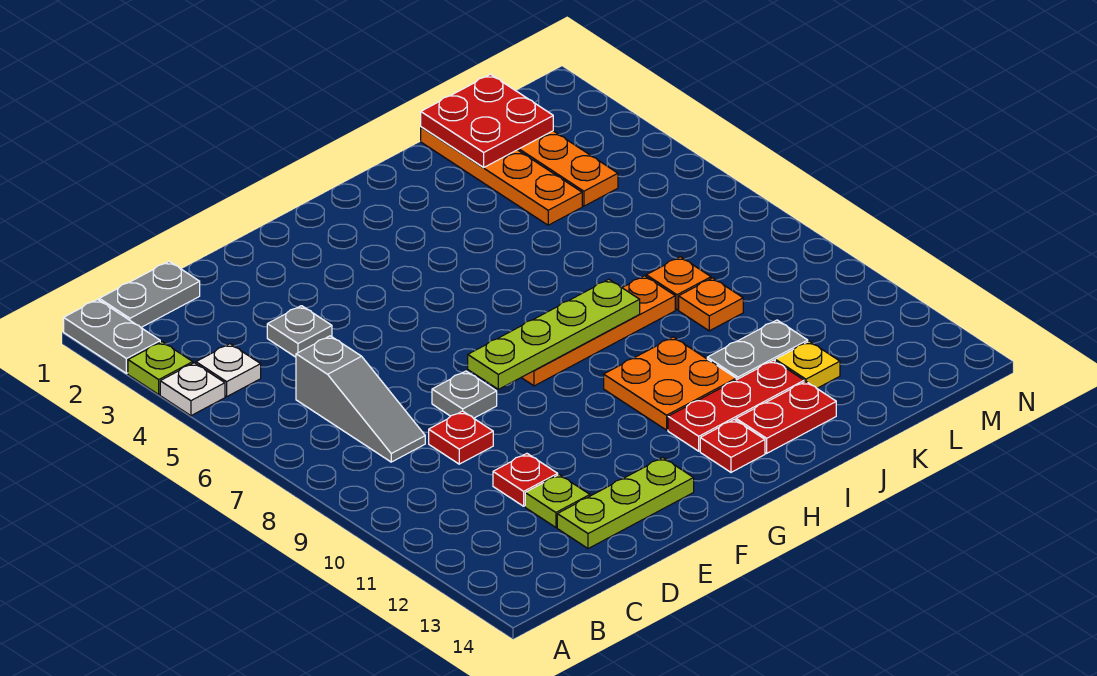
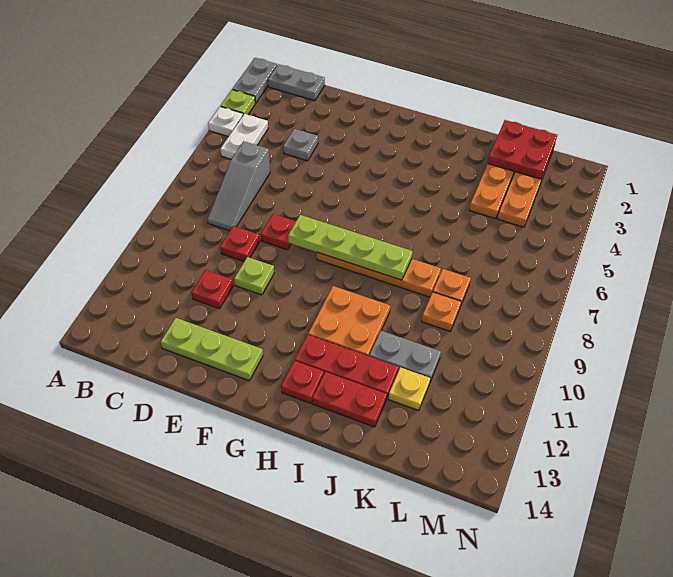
white plate B4 level 1 -> white plate B4:B5 level 1
lime plate D12 level 1 -> lime plate E10 level 1
grey plate E8 level 1 -> red plate E8 level 1

